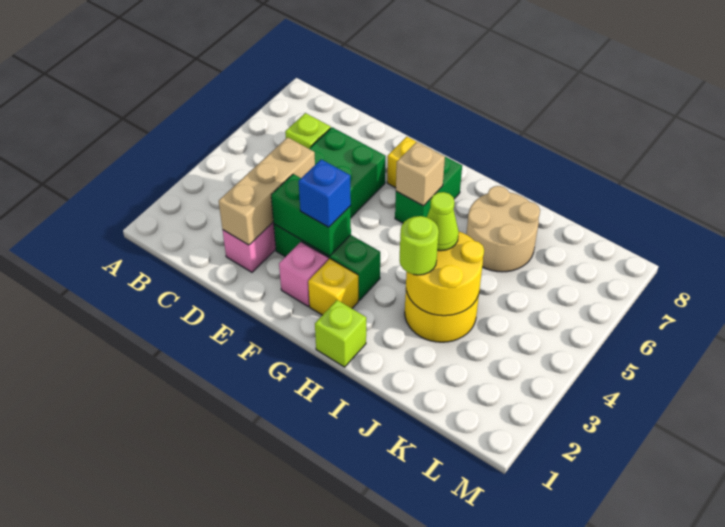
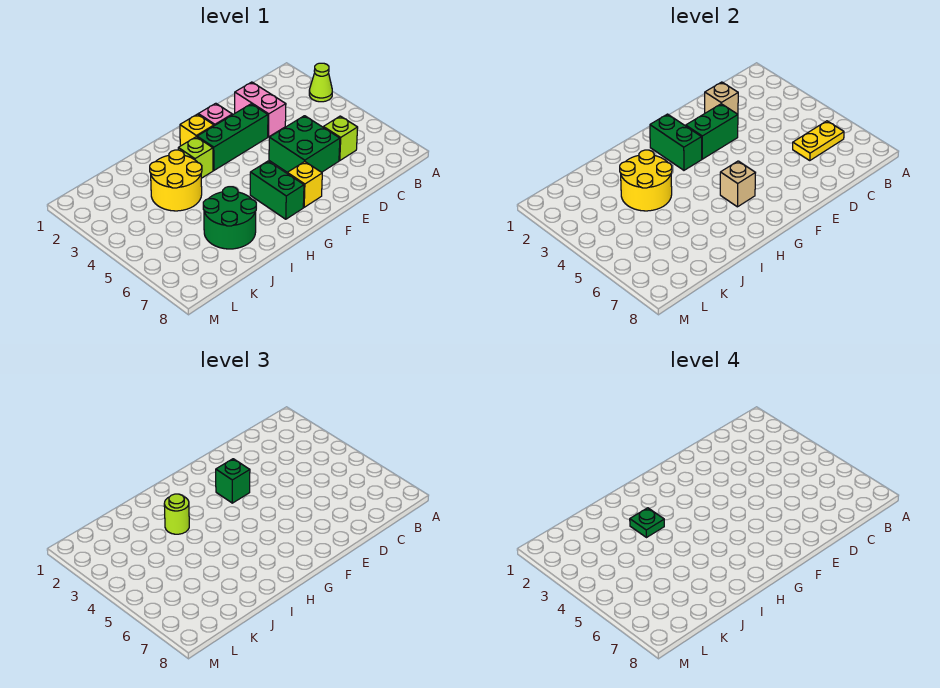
none -> yellow plate B6:C6 level 2
tan brick D2:D4 level 2 -> tan brick D2 level 2
blue brick F3 level 3 -> green brick F3 level 3
none -> green brick G2:G3 level 2
lime brick H1 level 1 -> lime brick H3 level 1
none -> green plate I3 level 4
lime cone I4 level 3 -> lime cone A3 level 1
tan round brick I6:J7 level 1 -> green round brick I6:J7 level 1

